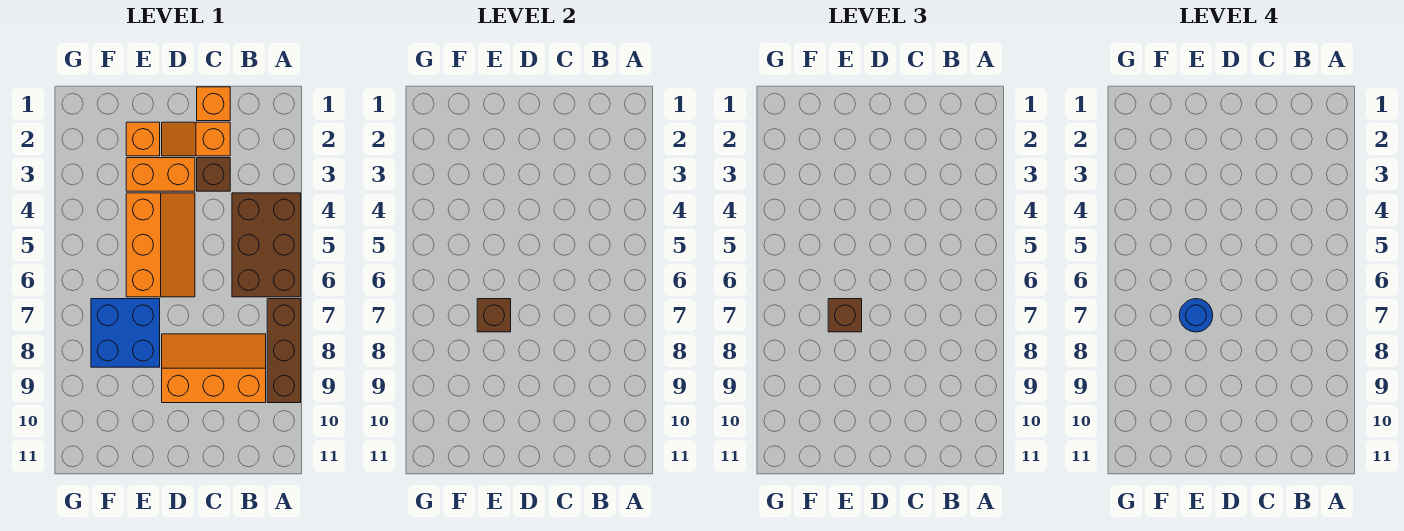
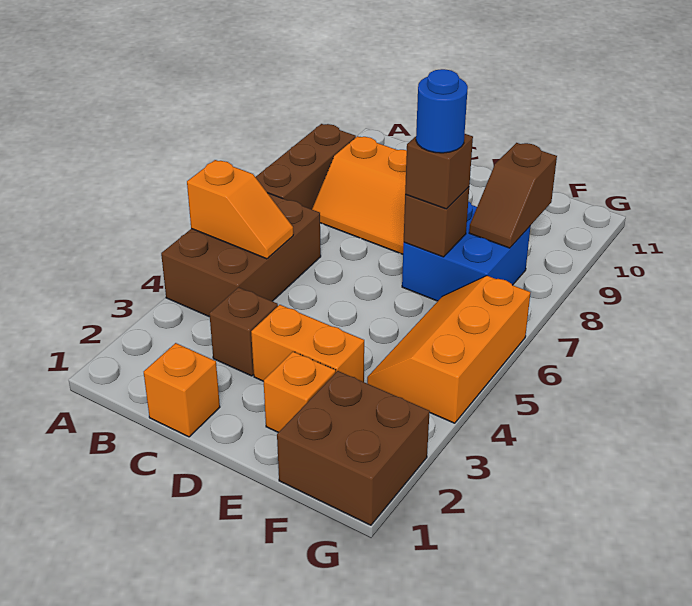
orange slope C2:D2 level 1 top C -> orange slope A5:B5 level 2 top A
orange slope D4:E6 level 1 top E -> orange slope F4:G6 level 1 top G
none -> brown brick F1:G2 level 1
none -> brown slope F8:F9 level 2 top 9

